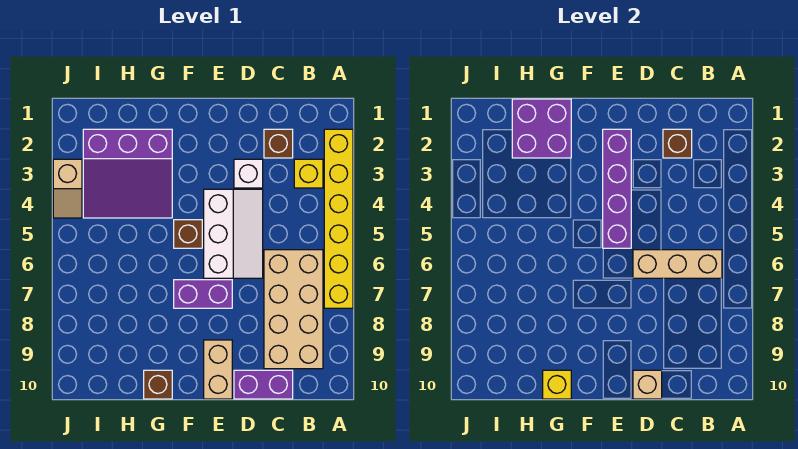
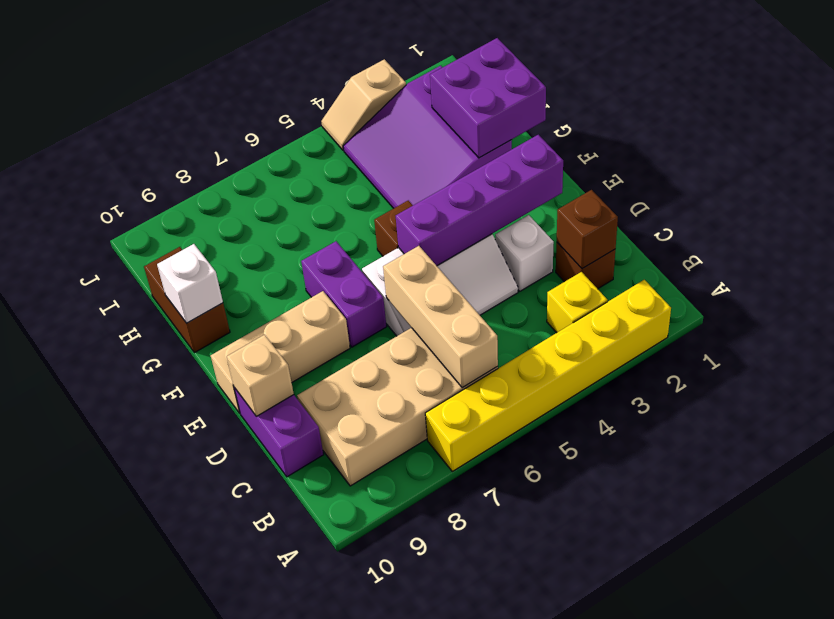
tan brick E9:E10 level 1 -> tan brick E8:E10 level 1
brown brick G10 level 1 -> brown brick G10:H10 level 1
yellow brick G10 level 2 -> white brick G10 level 2

